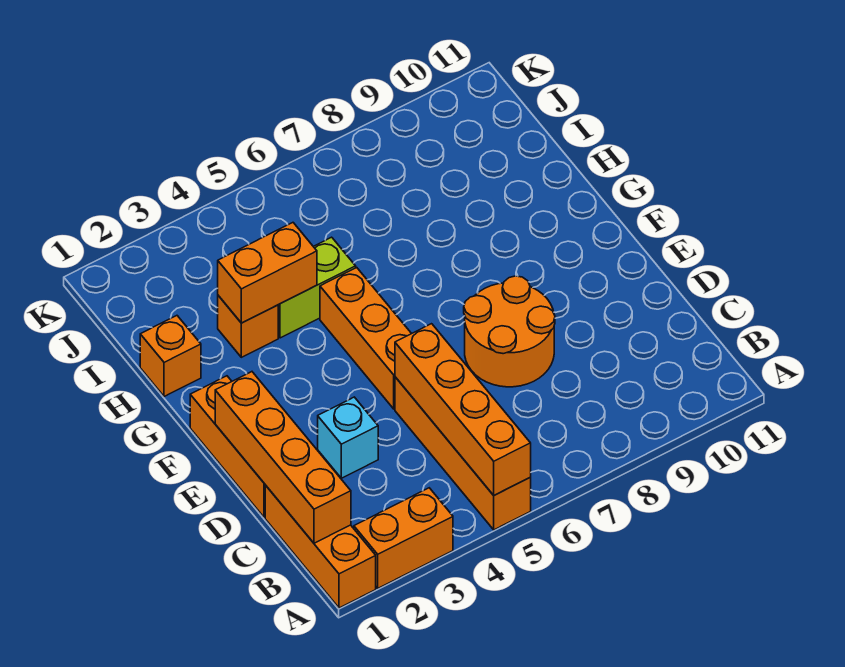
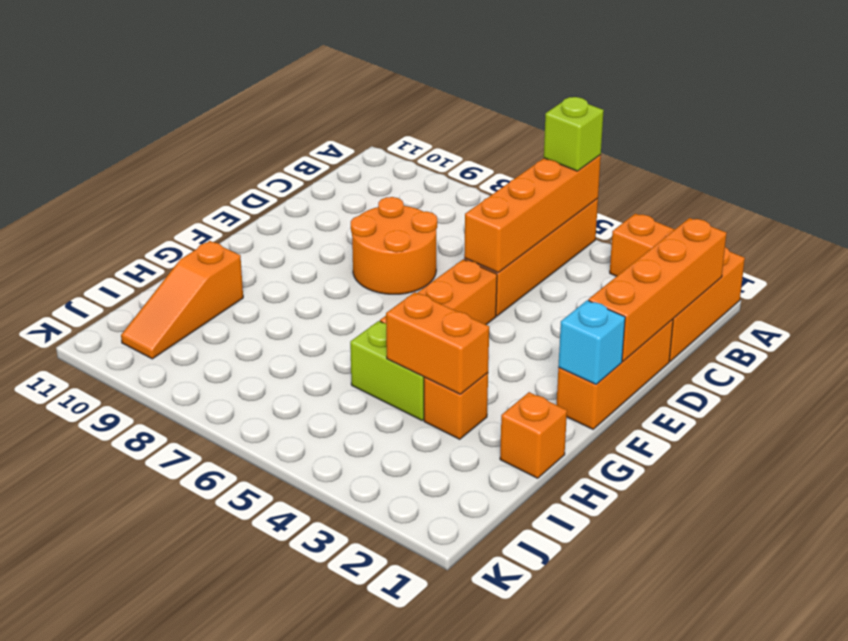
none -> lime brick A5 level 3
cyan brick D3 level 1 -> cyan brick F1 level 2
none -> orange slope H10:J10 level 1 top H

